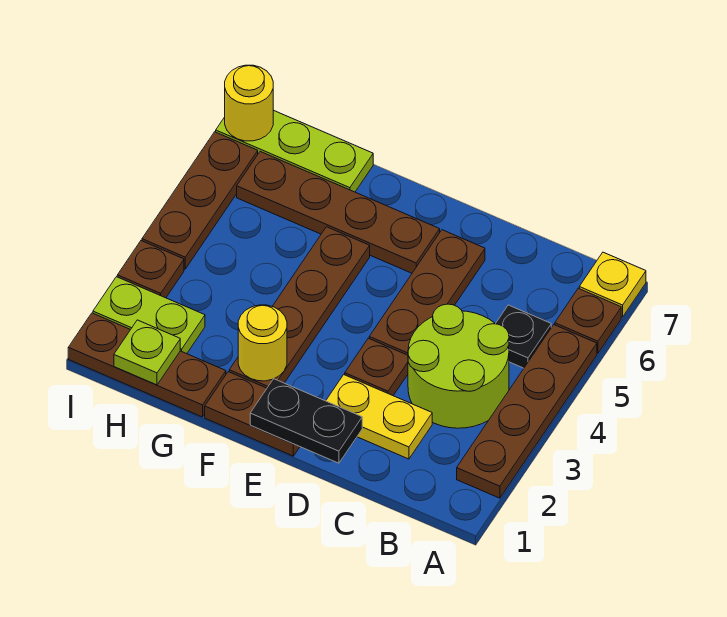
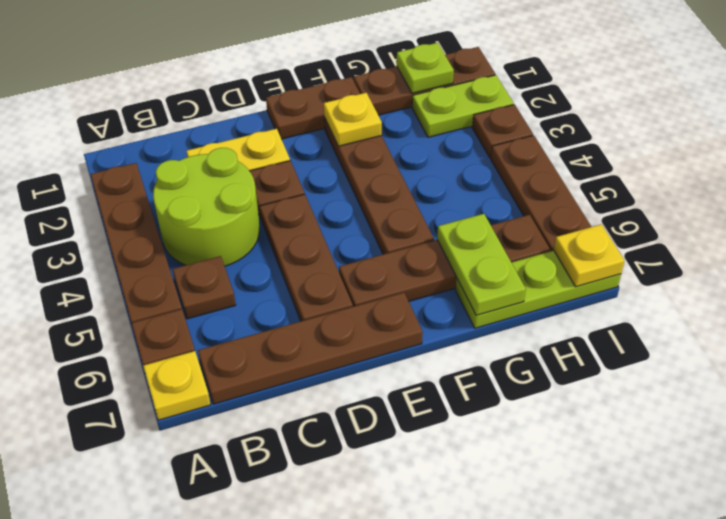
black plate B5 level 1 -> brown plate B5 level 1
none -> brown plate B7:E7 level 1
black plate D1:E1 level 2 -> none
yellow round brick F2 level 2 -> yellow plate F2 level 2
none -> lime plate G6:G7 level 2
yellow round brick I7 level 2 -> yellow plate I7 level 2

